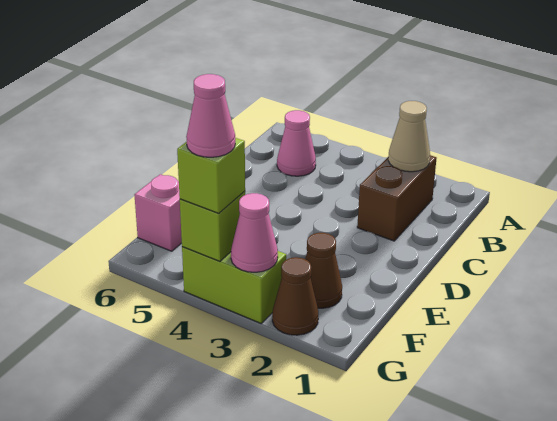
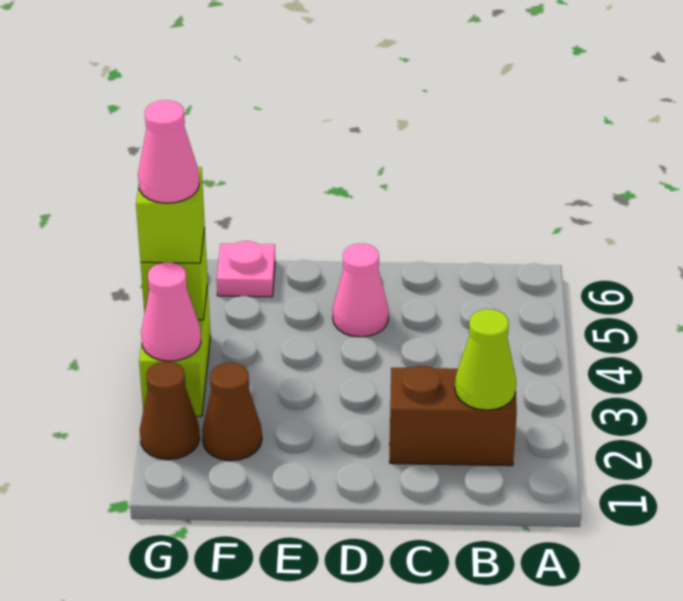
tan cone B2 level 2 -> lime cone B2 level 2
pink cone B5 level 1 -> pink cone D5 level 1
pink brick F6 level 1 -> pink plate F6 level 1

